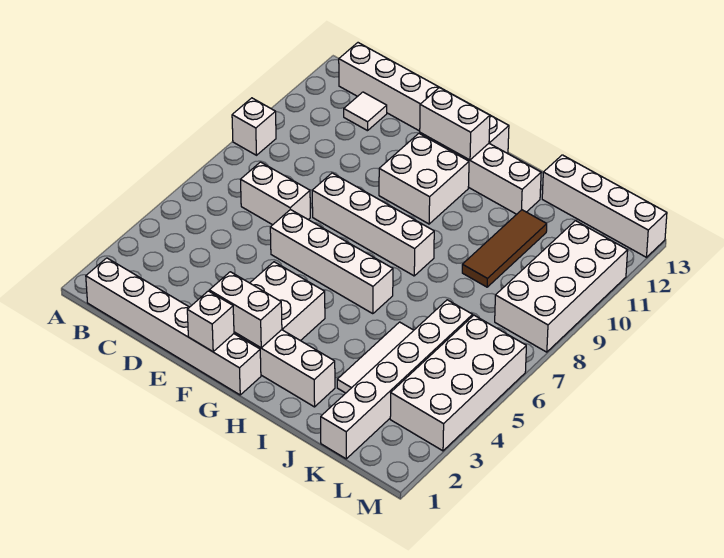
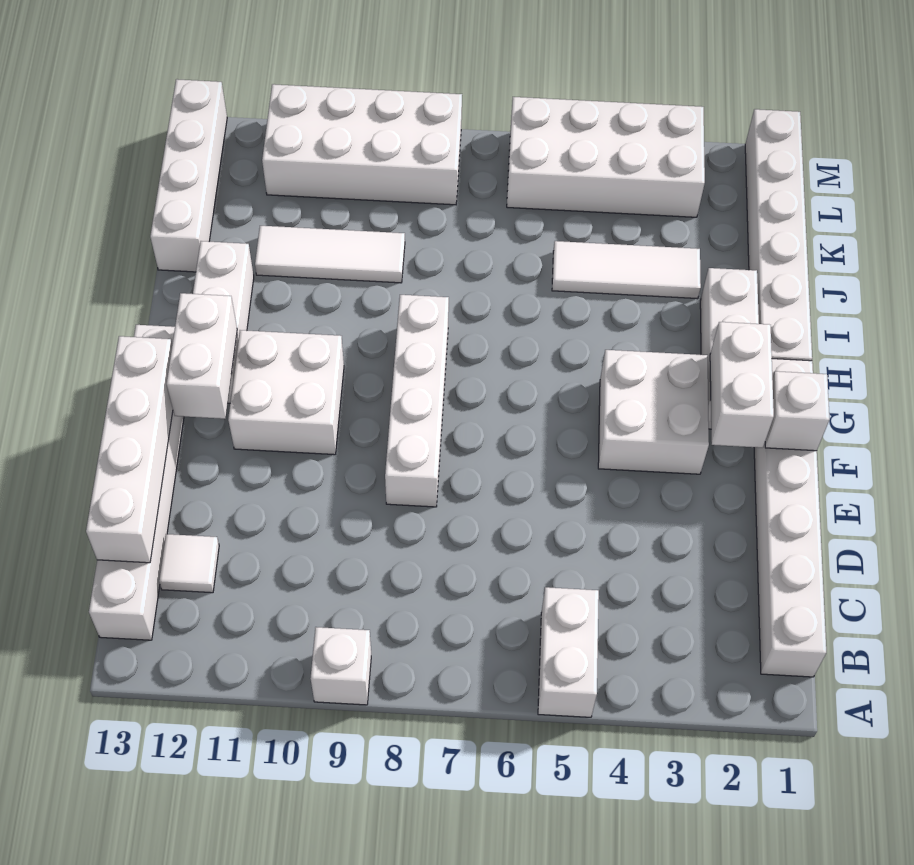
white brick C7:D7 level 1 -> white brick A5:B5 level 1
white brick E6:H6 level 1 -> white brick C13:F13 level 2
brown tile J9:J11 level 1 -> white tile J9:J11 level 1
white brick K1:K6 level 1 -> white brick H1:M1 level 1

